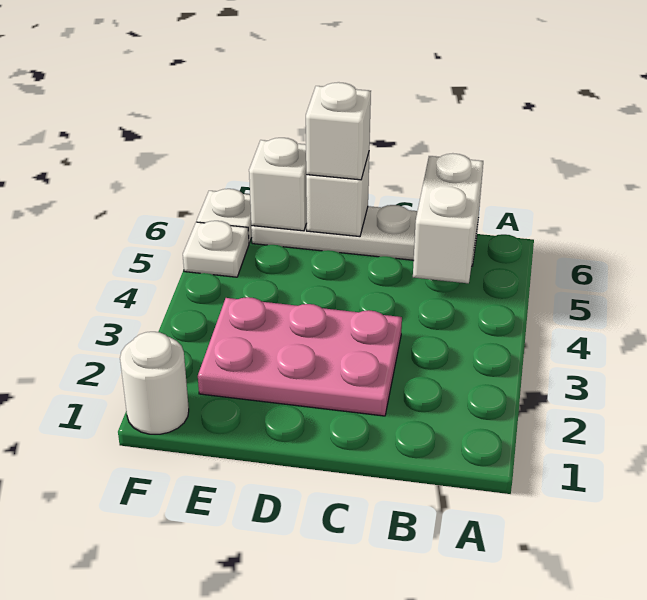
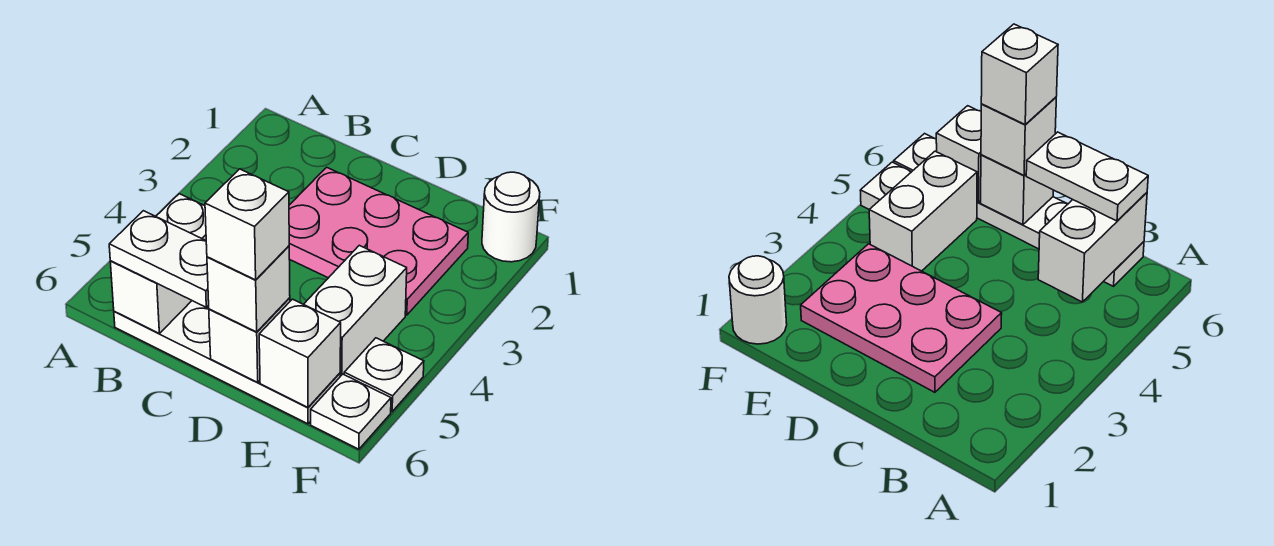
none -> white plate B6:C6 level 3
none -> white brick D6 level 4
none -> white brick E4:E5 level 1

